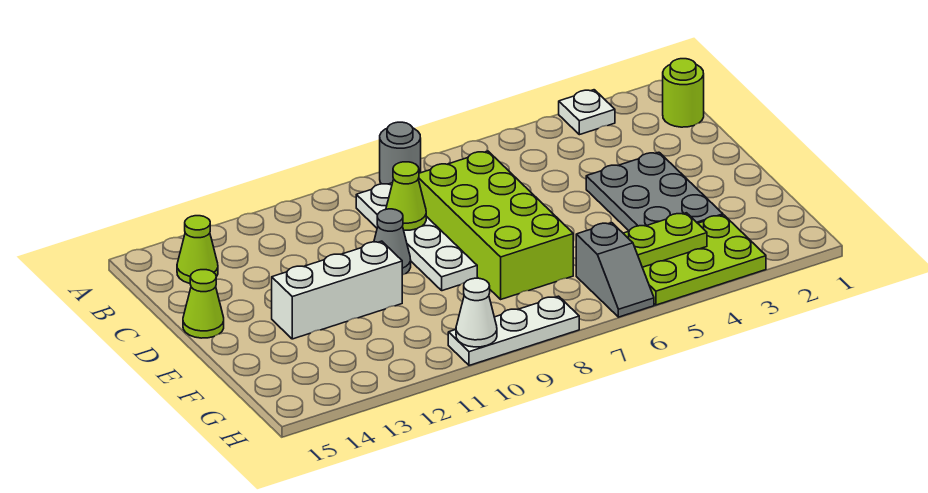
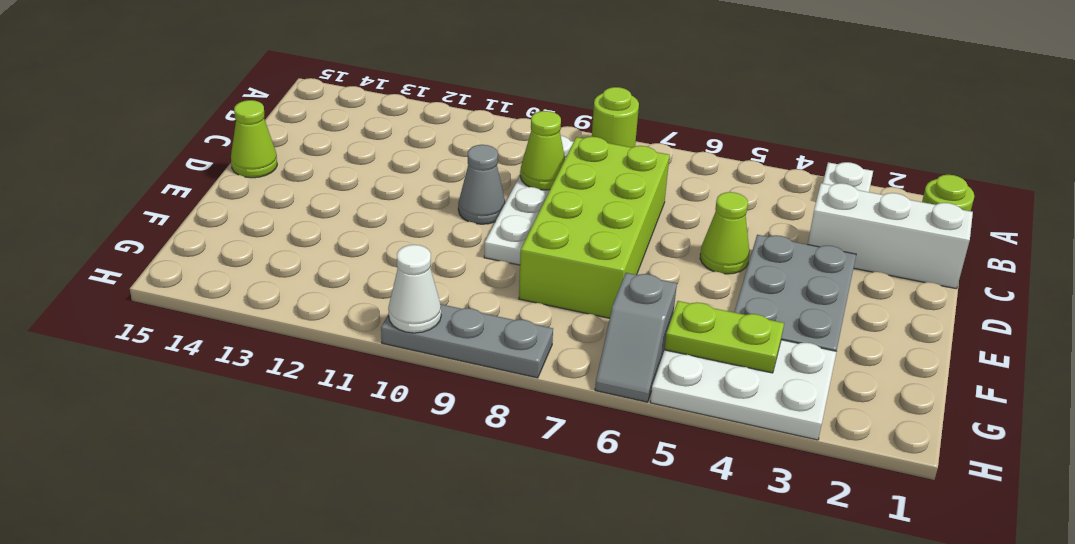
grey round brick A8 level 1 -> lime round brick A8 level 1
lime cone B14 level 1 -> lime cone D5 level 1
white brick E11:E13 level 1 -> white brick C1:C3 level 1
lime plate G3:H5 level 1 -> white plate G3:H5 level 1
white plate H8:H10 level 1 -> grey plate H8:H10 level 1

